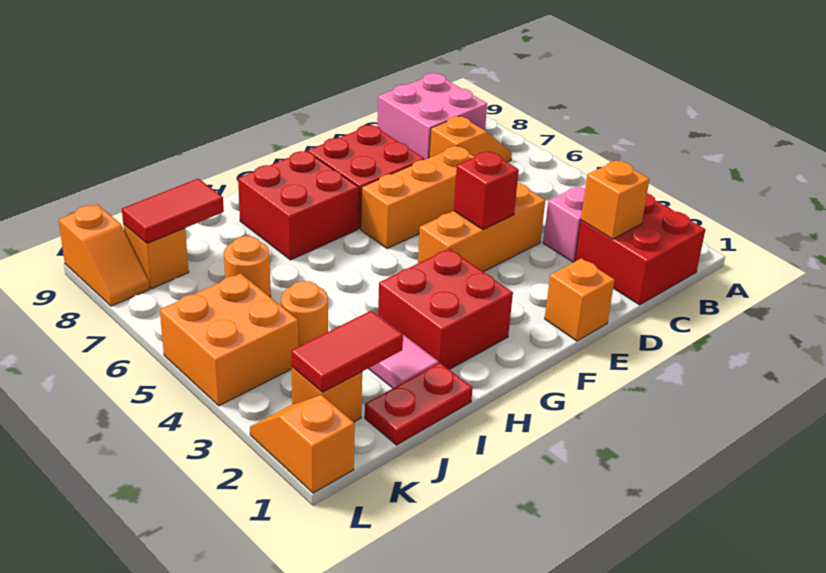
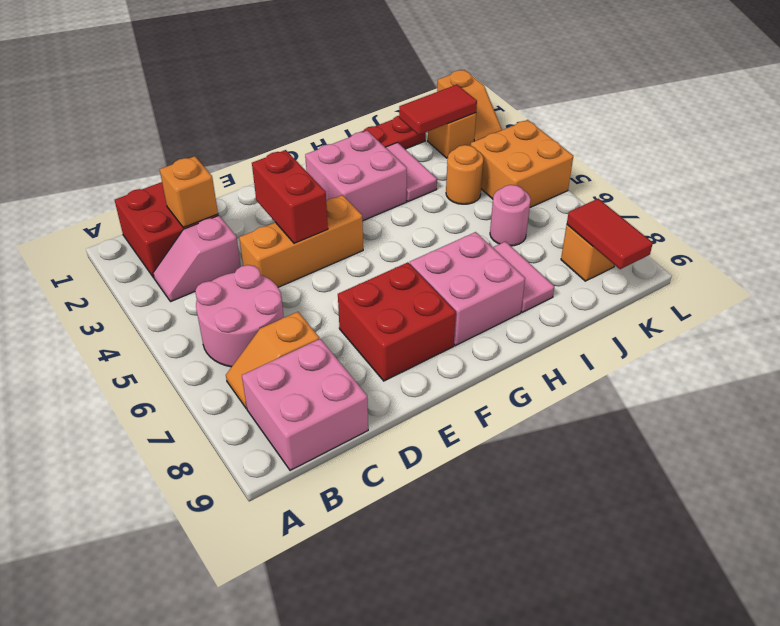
none -> pink round brick B5:C6 level 1
orange brick D6:F6 level 1 -> none
orange brick E1 level 1 -> none
red brick E4 level 2 -> red brick E3:E4 level 2
red brick G2:H3 level 1 -> pink brick G2:H3 level 1
red brick G7:H8 level 1 -> pink brick G7:H8 level 1
none -> pink tile I7:I8 level 1
orange round brick J6 level 1 -> pink round brick J6 level 1
red tile J8:K8 level 2 -> red tile K8:K9 level 2
orange slope L8:L9 level 1 top 9 -> none

